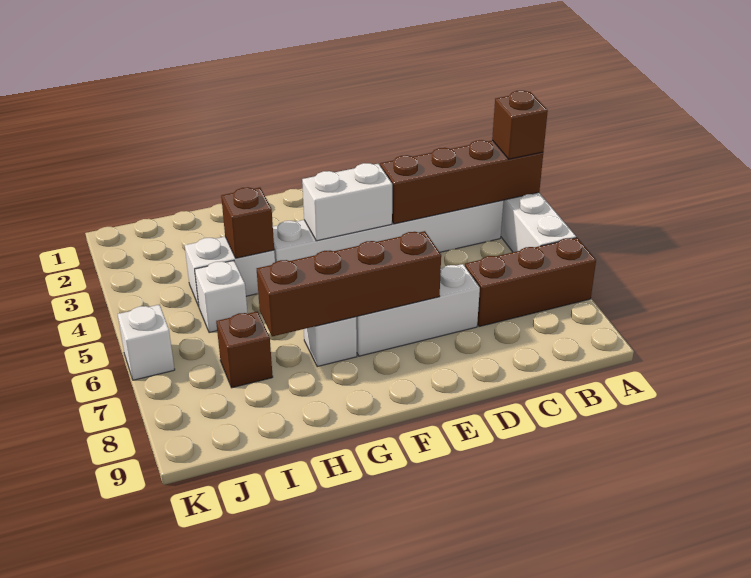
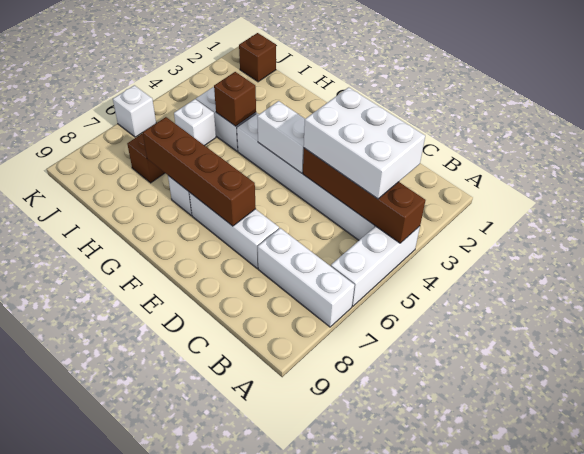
brown brick A4 level 3 -> brown brick J1 level 1
brown brick A7:C7 level 1 -> white brick A7:C7 level 1
none -> white brick B3:D4 level 3

